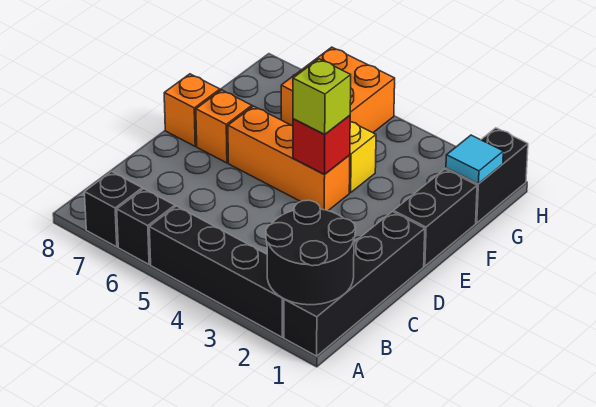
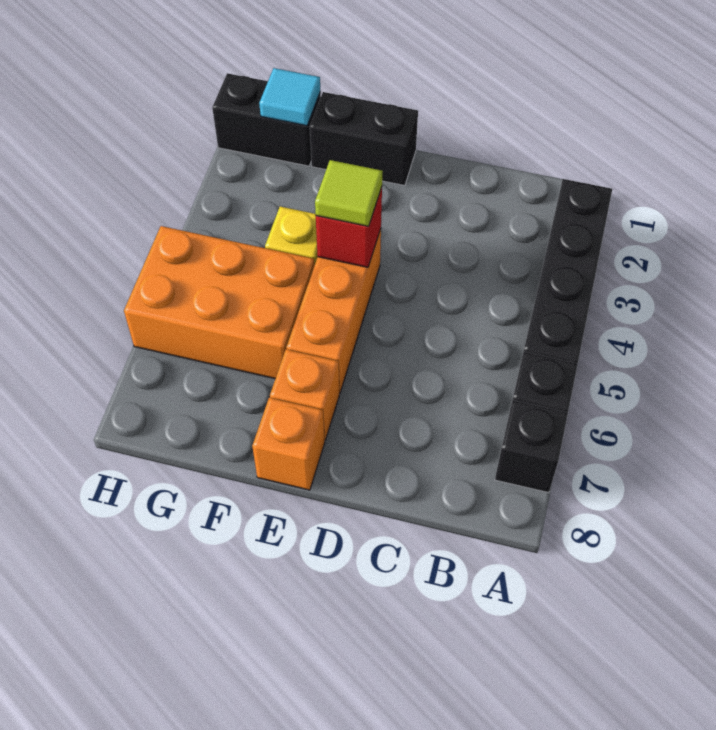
black brick A1:D1 level 1 -> none
black round brick A1:B2 level 2 -> none
lime brick E4 level 3 -> lime tile E4 level 3
orange brick G5:H6 level 1 -> orange brick F5:H6 level 1

